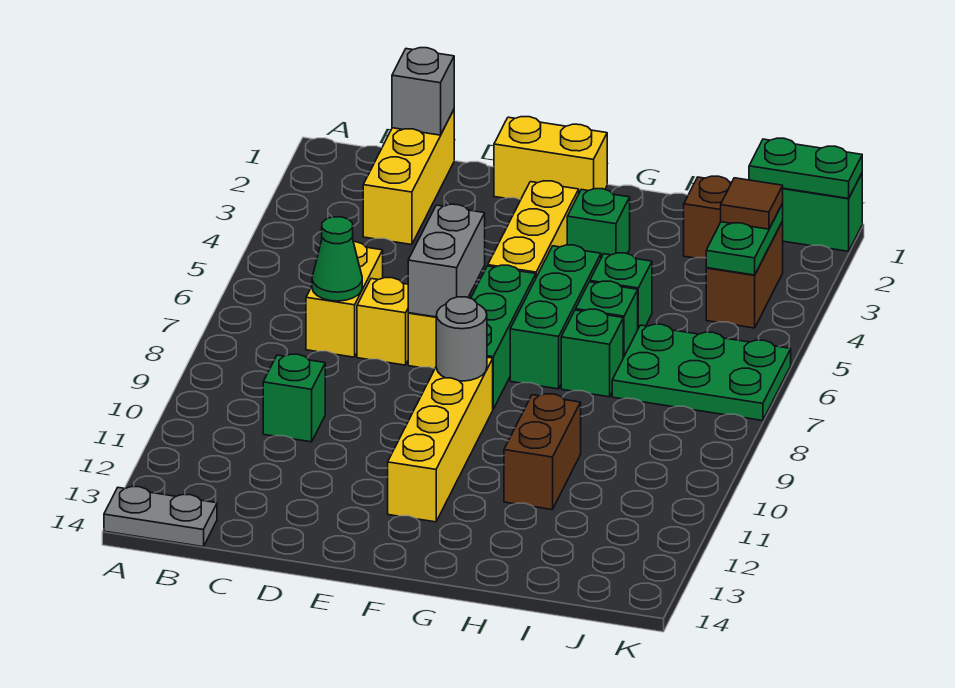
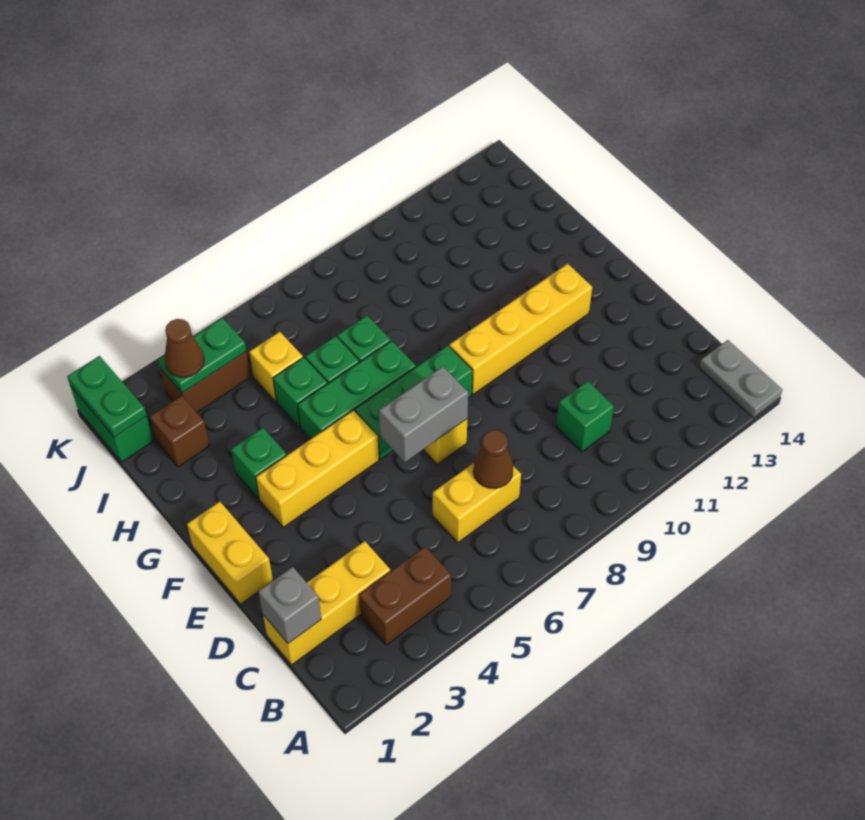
green cone C7 level 2 -> brown cone C7 level 2
yellow brick D7 level 1 -> yellow brick I5 level 1
grey round brick F9 level 2 -> none
brown brick H10:H11 level 1 -> brown brick B3:B4 level 1
green plate I6:K7 level 1 -> none
brown tile J3 level 3 -> brown cone J3 level 3

